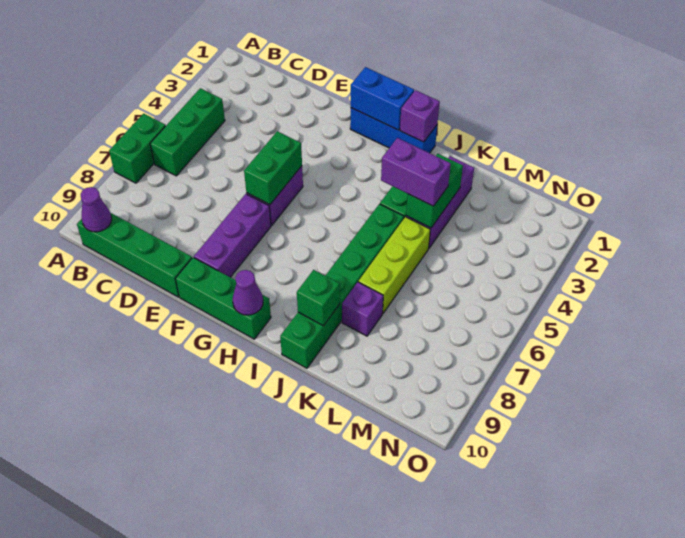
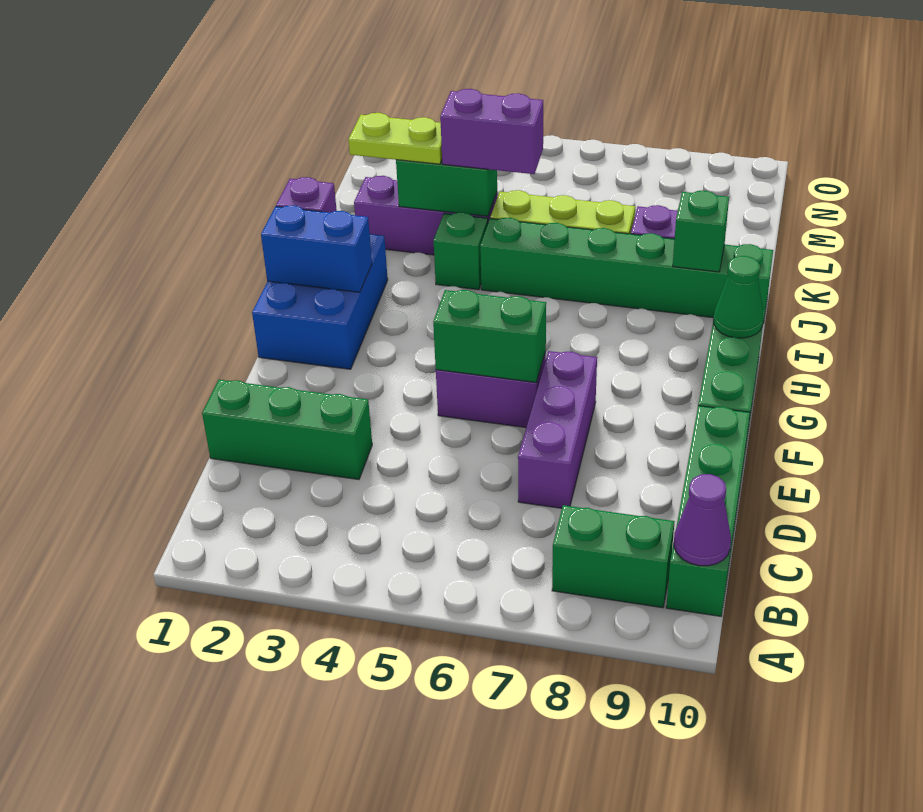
green brick A6:A7 level 1 -> green brick B8:B9 level 1
green brick B4:B6 level 1 -> green brick D1:D3 level 1
purple brick F7:F9 level 1 -> purple brick D7:F7 level 1
blue brick G1:I1 level 1 -> blue brick G1:I2 level 1
blue brick G1:H1 level 2 -> blue brick H1:H2 level 2
purple cone H10 level 2 -> green cone H10 level 2
purple brick J4:K4 level 3 -> purple brick K4:K5 level 3
none -> lime plate K2:K3 level 3

